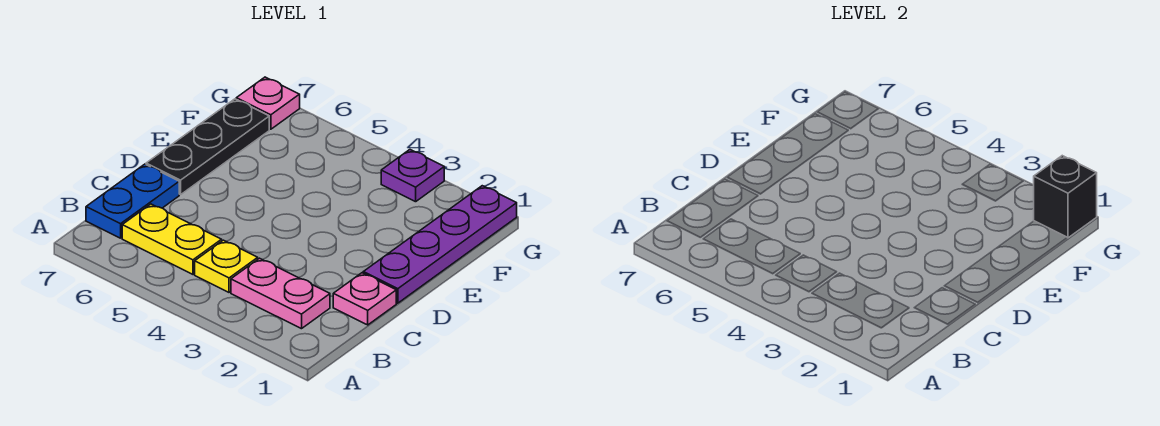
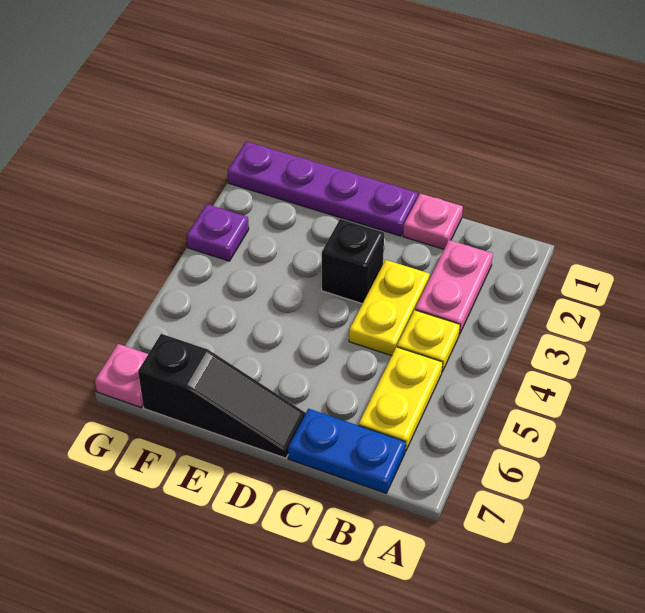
none -> yellow plate C3:C4 level 1
black plate D7:F7 level 1 -> black slope D7:F7 level 1 top F
black brick G1 level 2 -> black brick D3 level 1

